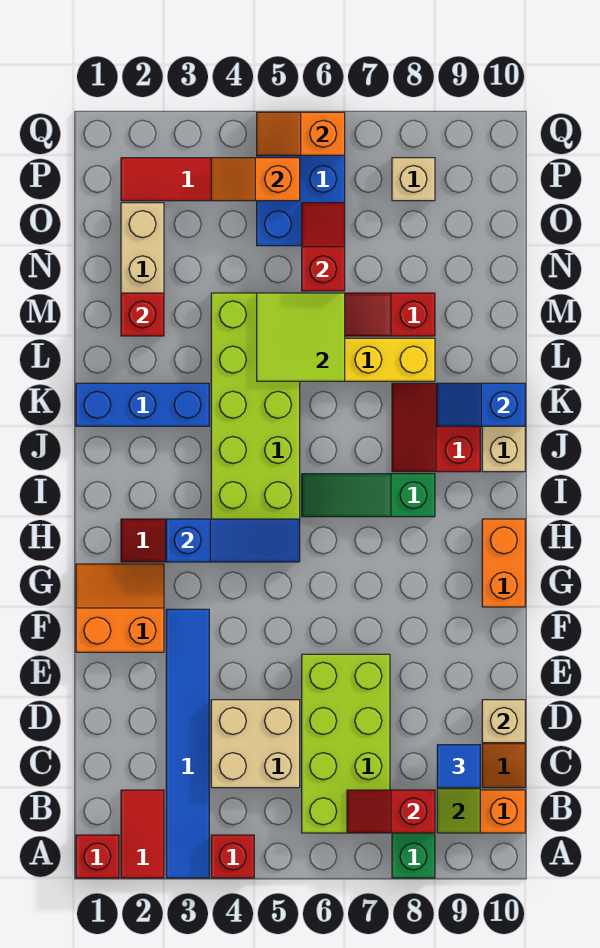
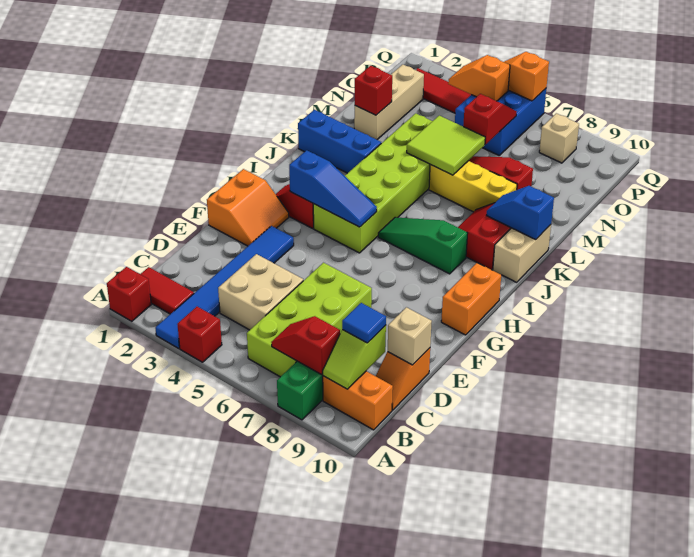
red tile A2:B2 level 1 -> red tile B1:B2 level 1
orange slope F1:G2 level 1 top F -> orange slope F1:G2 level 1 top 1

